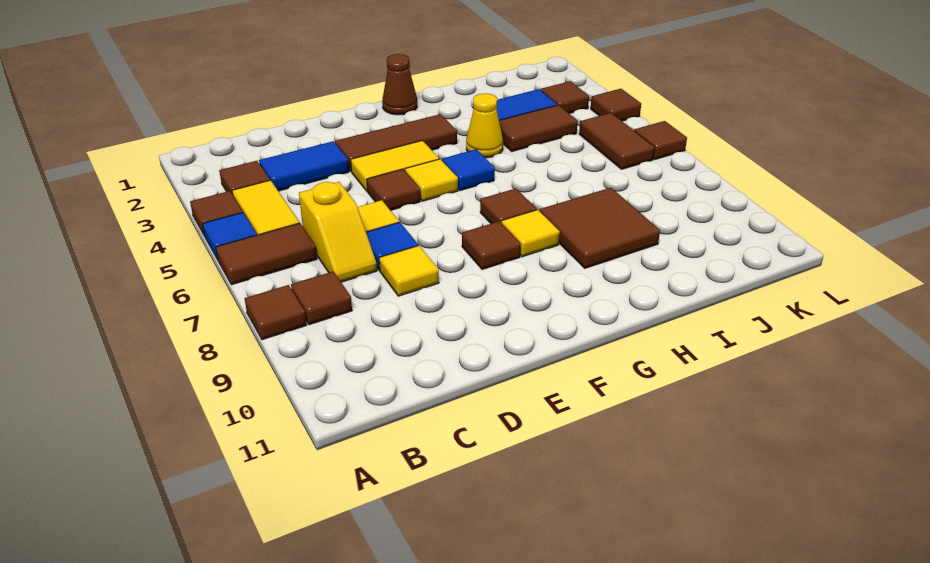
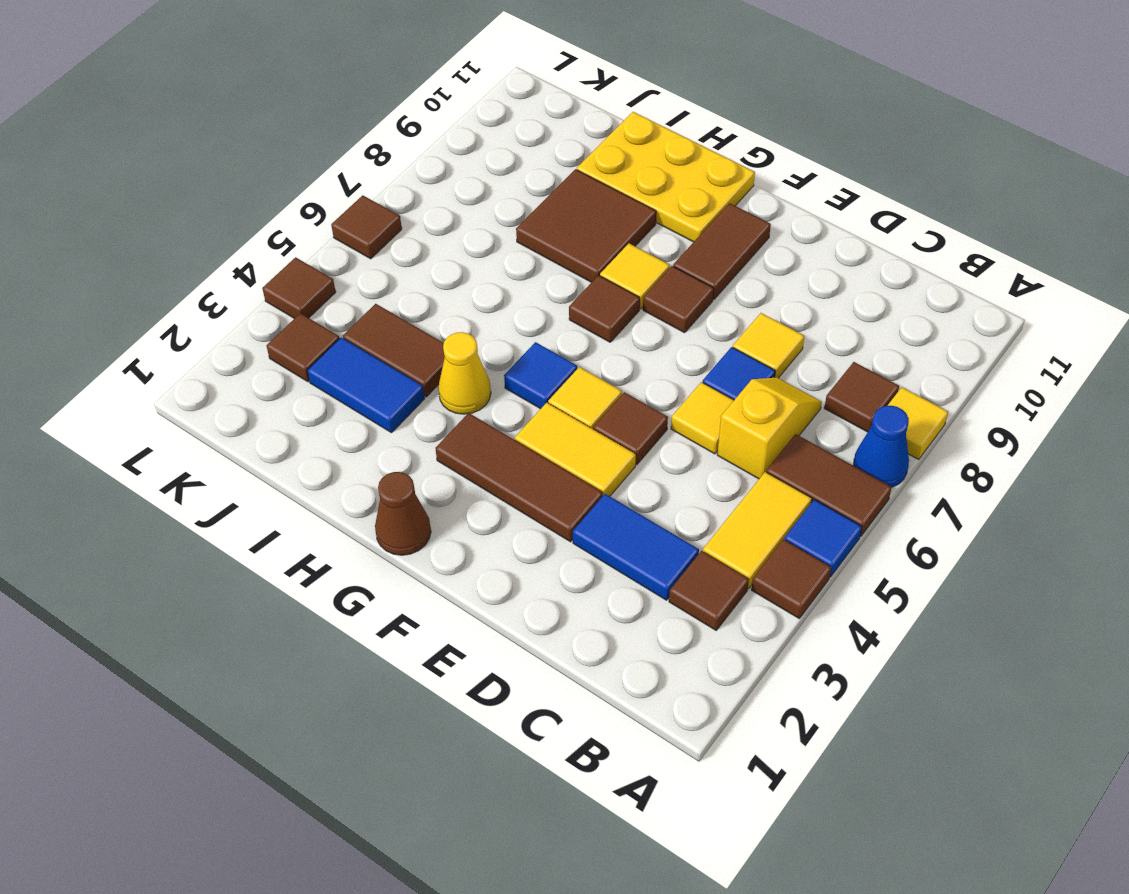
none -> blue cone A7 level 1
brown tile A8 level 1 -> yellow tile A8 level 1
none -> yellow plate G10:I11 level 1
brown tile K5:K6 level 1 -> brown tile F9:F10 level 1

